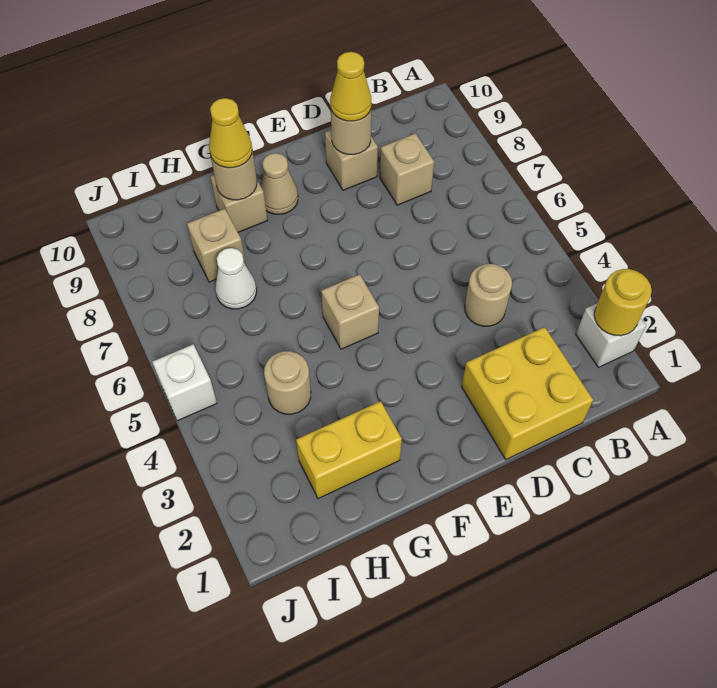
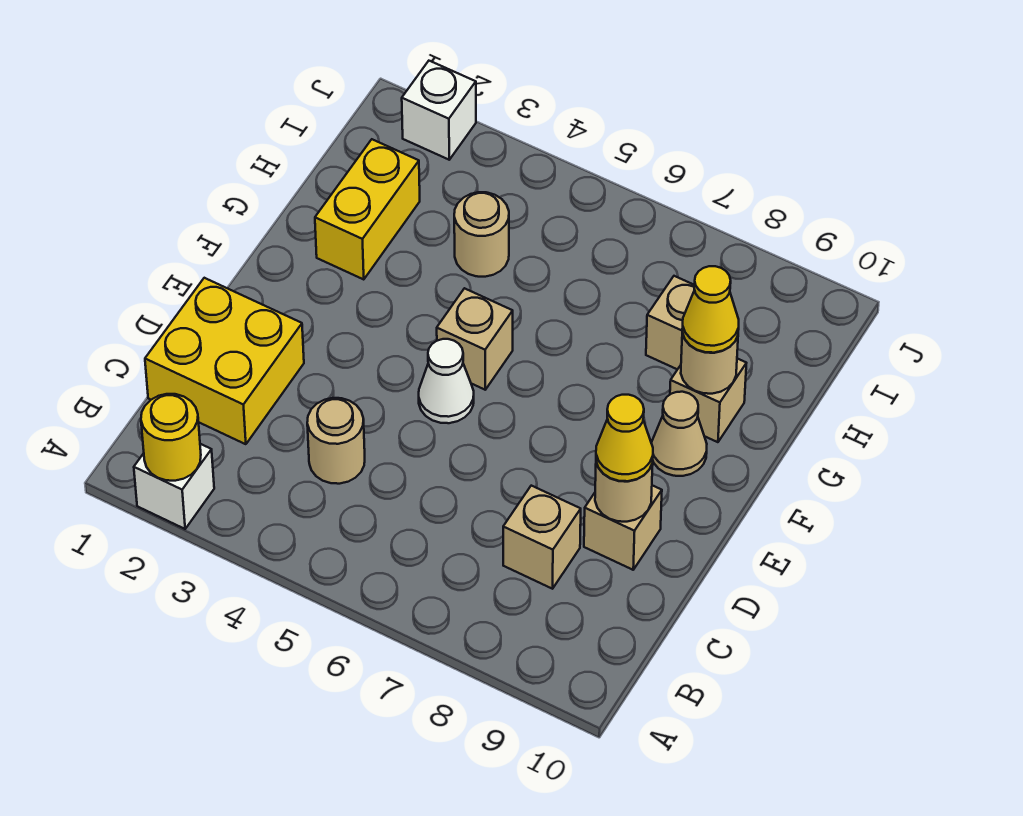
white cone H7 level 1 -> white cone E5 level 1
white brick J5 level 1 -> white brick J2 level 1

